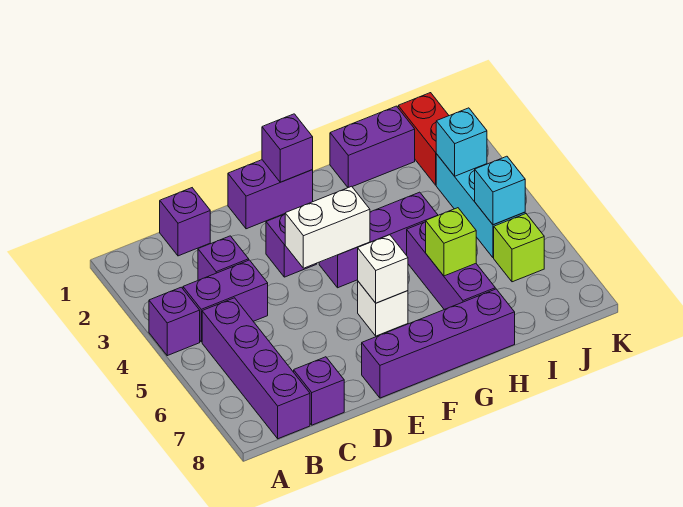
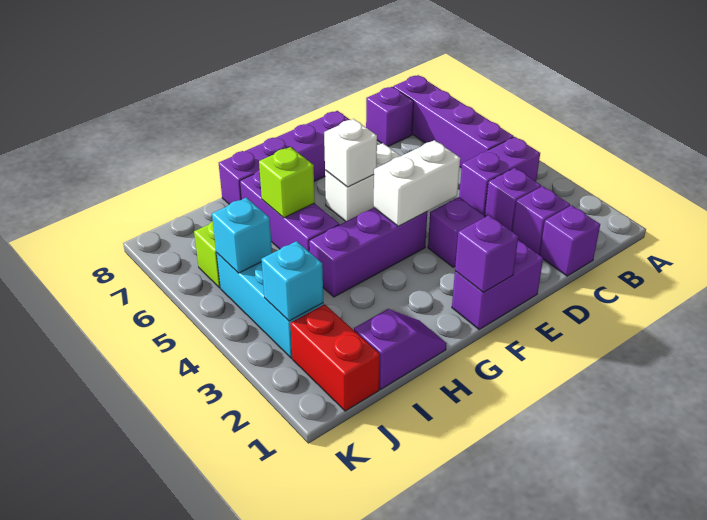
purple brick A4 level 1 -> purple brick C2 level 1
white brick F6 level 1 -> white brick E6:F6 level 1
purple brick H1:I1 level 1 -> purple slope H1:I1 level 1 top I

